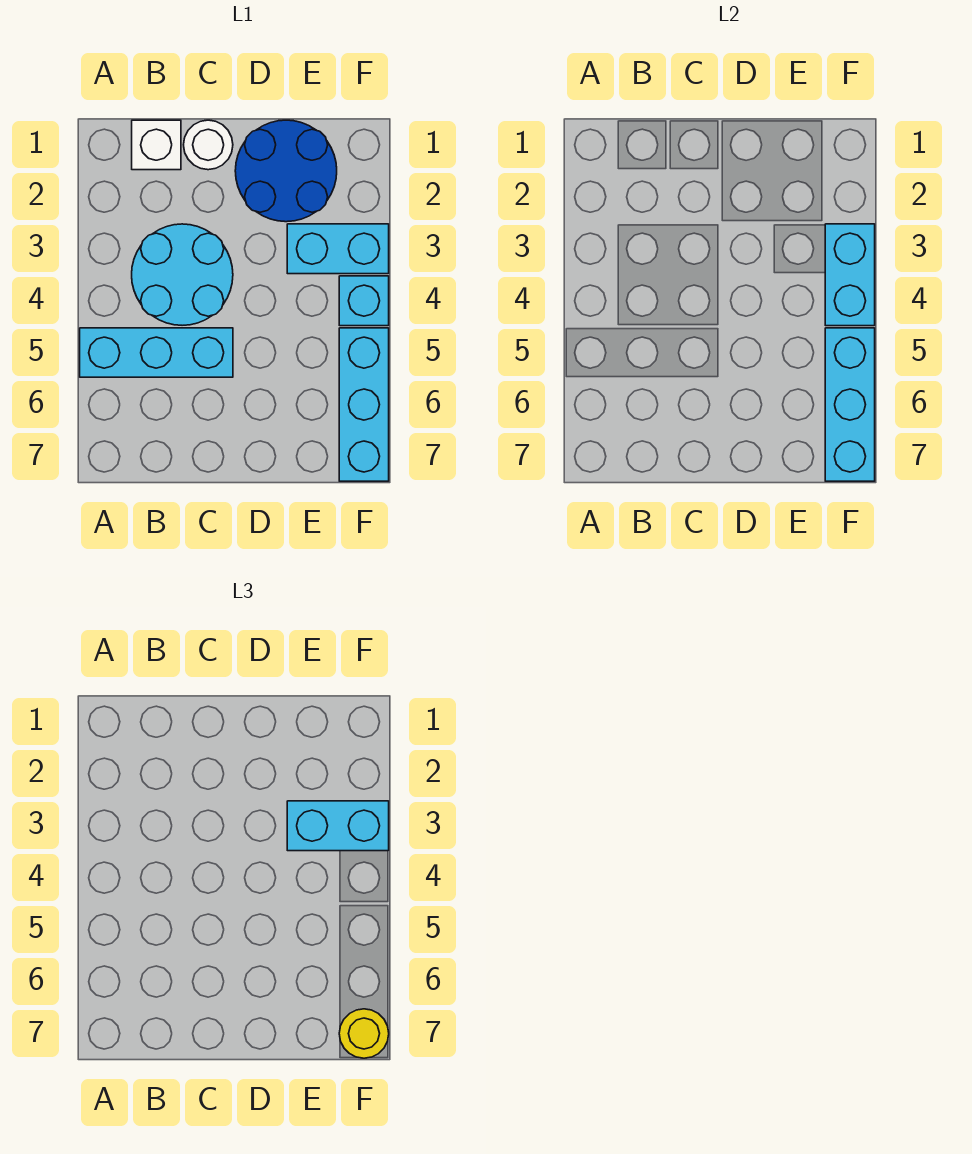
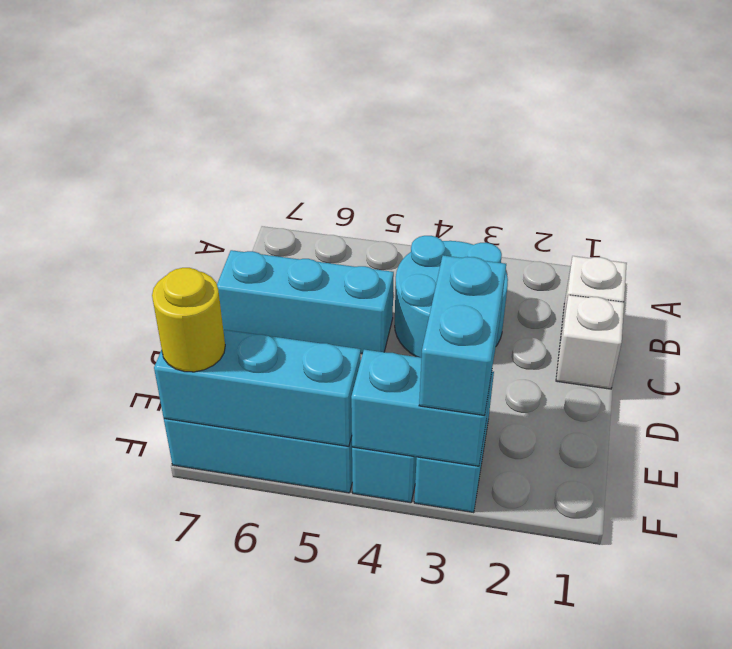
cyan brick A5:C5 level 1 -> cyan brick C5:C7 level 1
white round brick C1 level 1 -> white brick C1 level 1
blue round brick D1:E2 level 1 -> none

